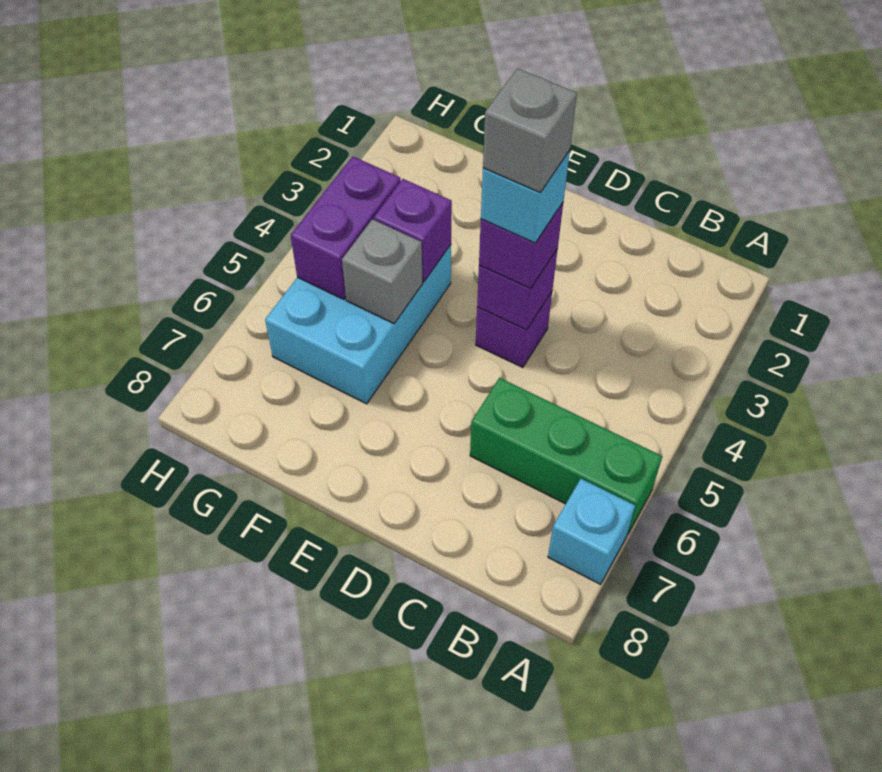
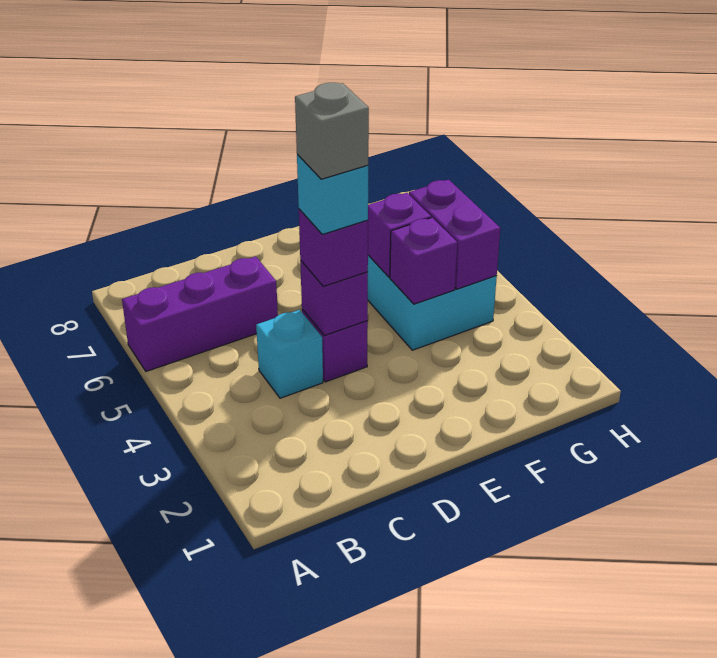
green brick A6:C6 level 1 -> purple brick A6:C6 level 1
cyan brick A7 level 1 -> cyan brick C4 level 1
grey brick F5 level 2 -> purple brick F5 level 2

